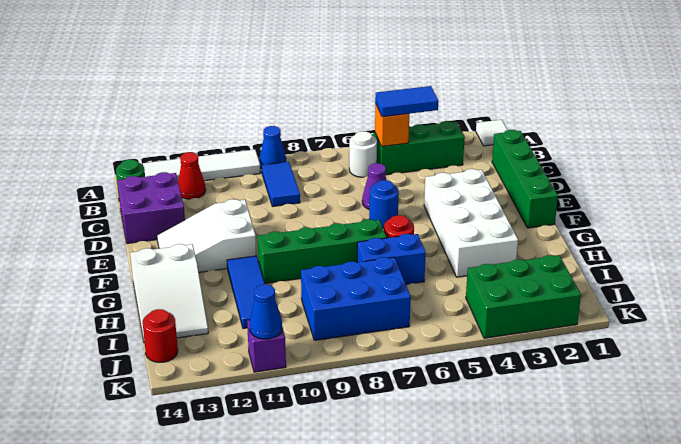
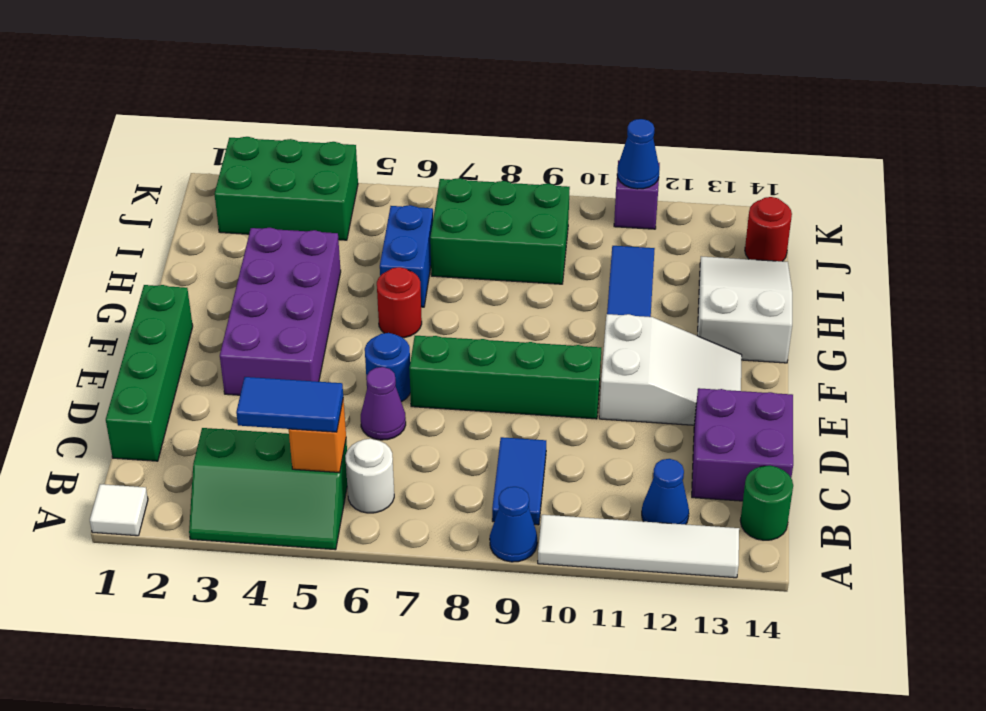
red cone B12 level 1 -> blue cone B12 level 1
white brick E3:H4 level 1 -> purple brick E3:H4 level 1
green brick G7:G10 level 1 -> green brick E7:E10 level 1
blue brick H6:H7 level 1 -> blue brick H6:I6 level 1
blue brick I7:J9 level 1 -> green brick I7:J9 level 1

